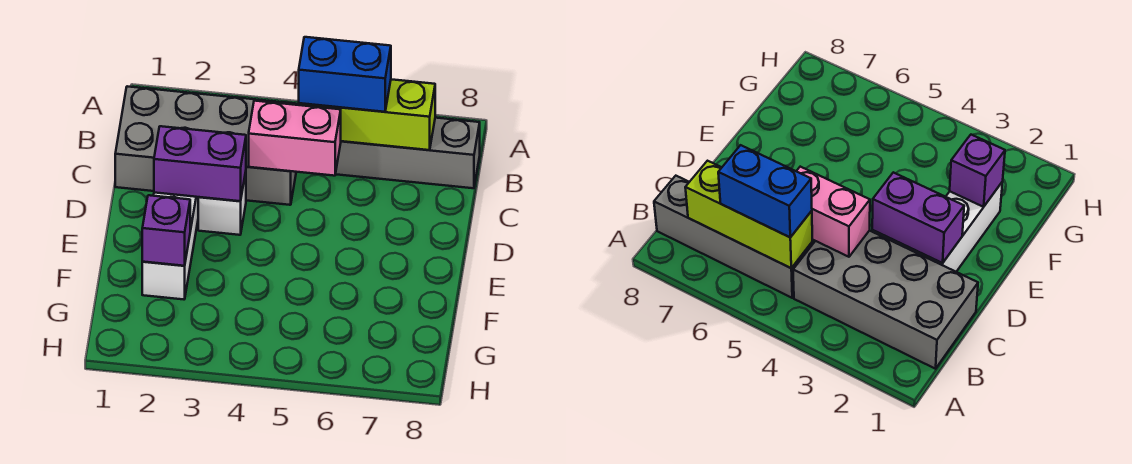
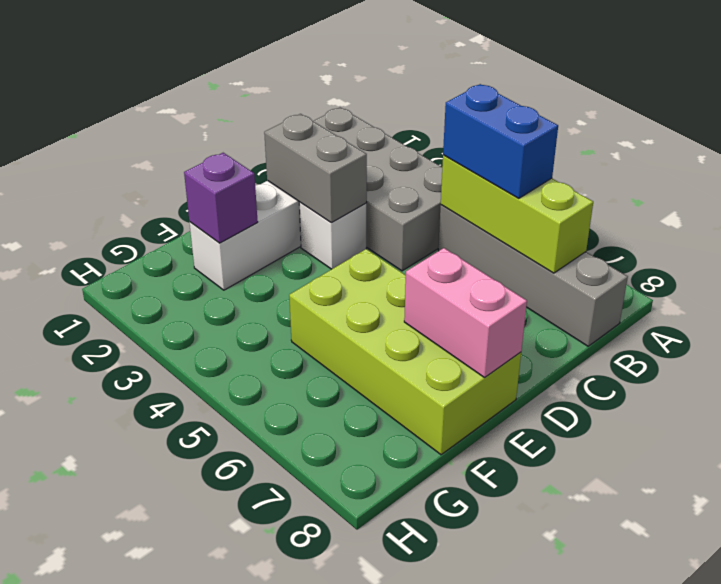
pink brick C4:C5 level 2 -> pink brick E7:E8 level 2
purple brick D2:D3 level 2 -> grey brick D2:D3 level 2
none -> lime brick E5:F8 level 1

